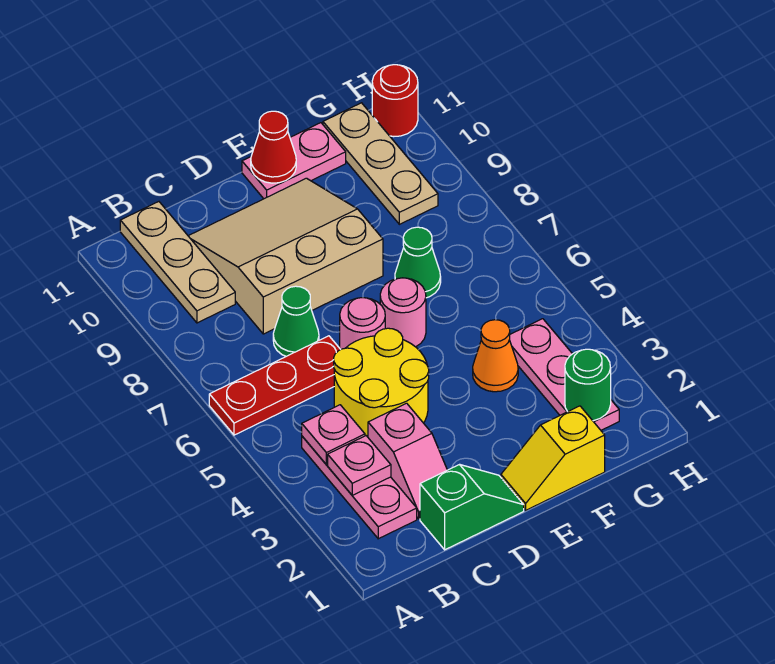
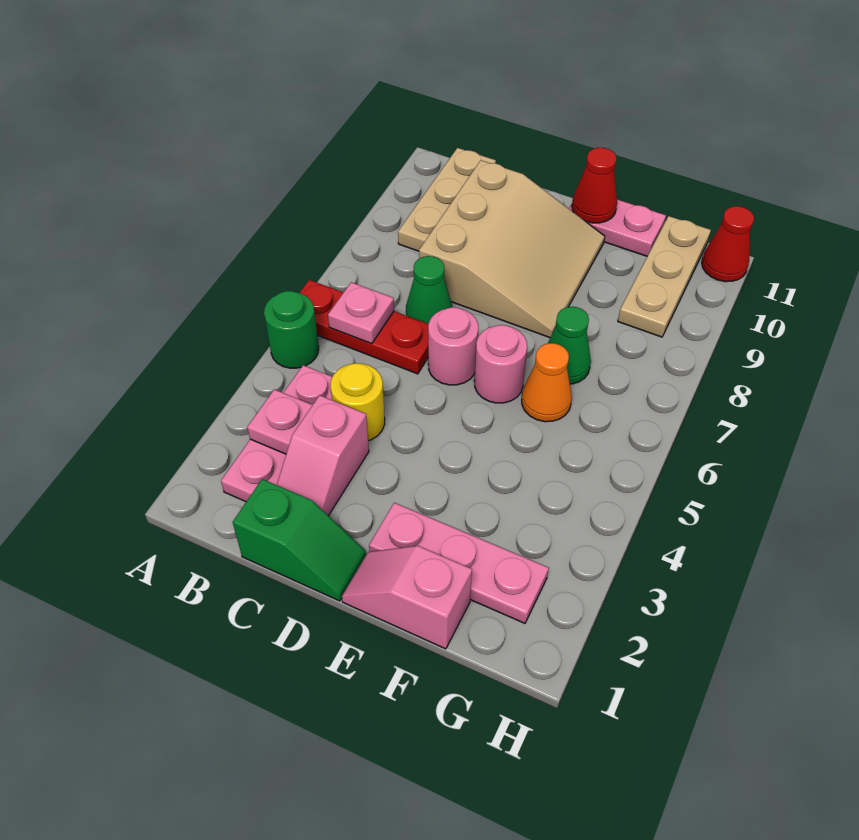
pink plate B4 level 2 -> pink plate B6 level 2
yellow round brick C4:D5 level 1 -> yellow round brick C4 level 1
tan slope C8:E10 level 1 top 8 -> tan slope C8:E10 level 1 top C
yellow slope E1:F1 level 1 top F -> pink slope E1:F1 level 1 top F
orange cone F4 level 1 -> orange cone F6 level 1
pink plate G2:G4 level 1 -> pink plate E2:G2 level 1
green round brick G2 level 2 -> green round brick A5 level 1
red round brick H11 level 1 -> red cone H11 level 1

